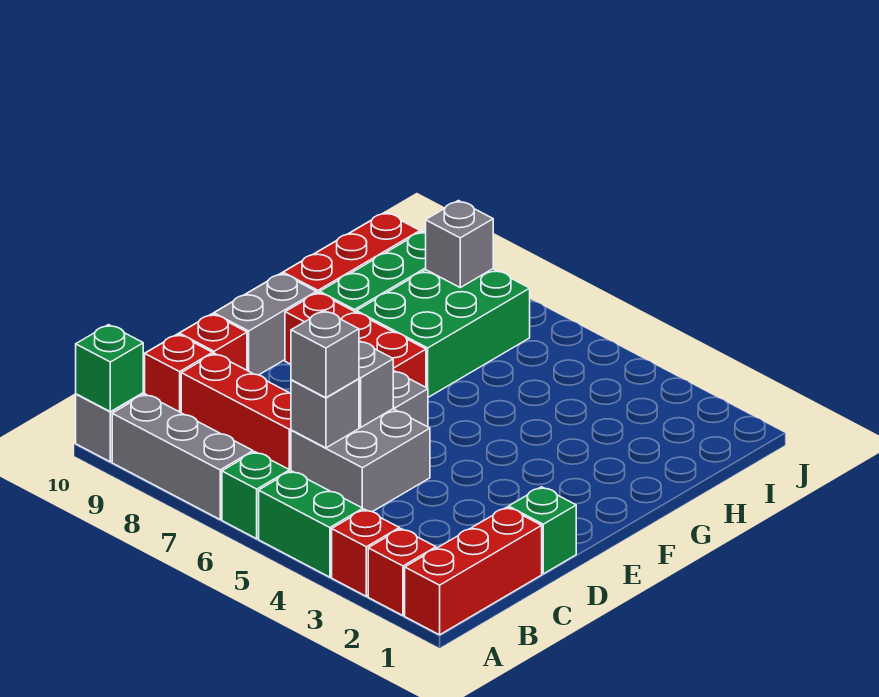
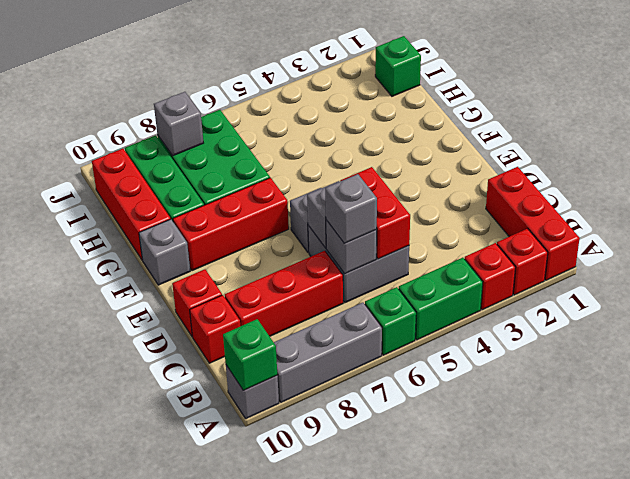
none -> red brick C5:D5 level 2
green brick D1 level 1 -> green brick I1 level 1
grey brick E10:F10 level 1 -> grey brick F10 level 1

